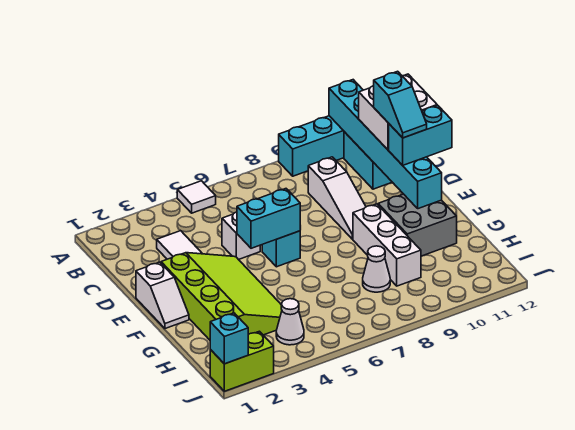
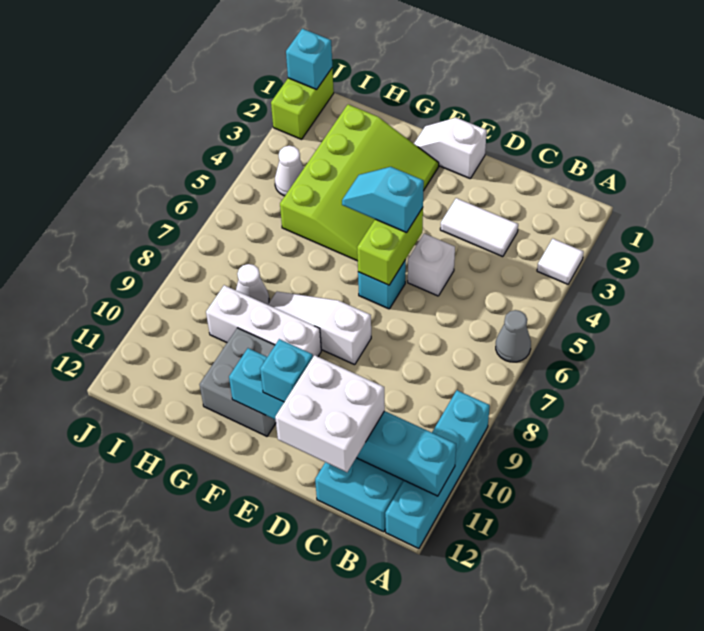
white tile A5 level 1 -> white tile A3 level 1
none -> grey cone A6 level 1
white slope C9:E9 level 1 top C -> white slope E8:G8 level 1 top E
cyan slope D11:E11 level 4 top D -> cyan slope E5:F5 level 3 top E
lime slope E2:H4 level 1 top 2 -> lime slope F2:H5 level 1 top H
cyan brick E5:E6 level 2 -> lime brick E5:E6 level 2
cyan brick E11:E12 level 3 -> cyan brick E11 level 3

